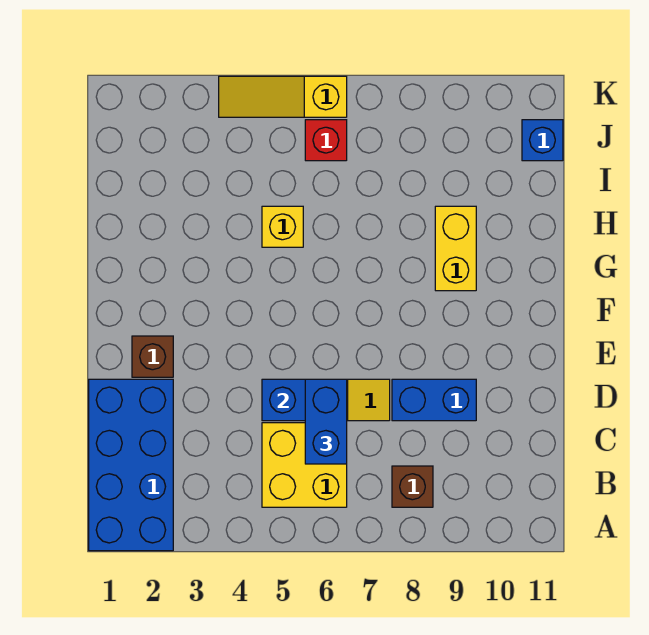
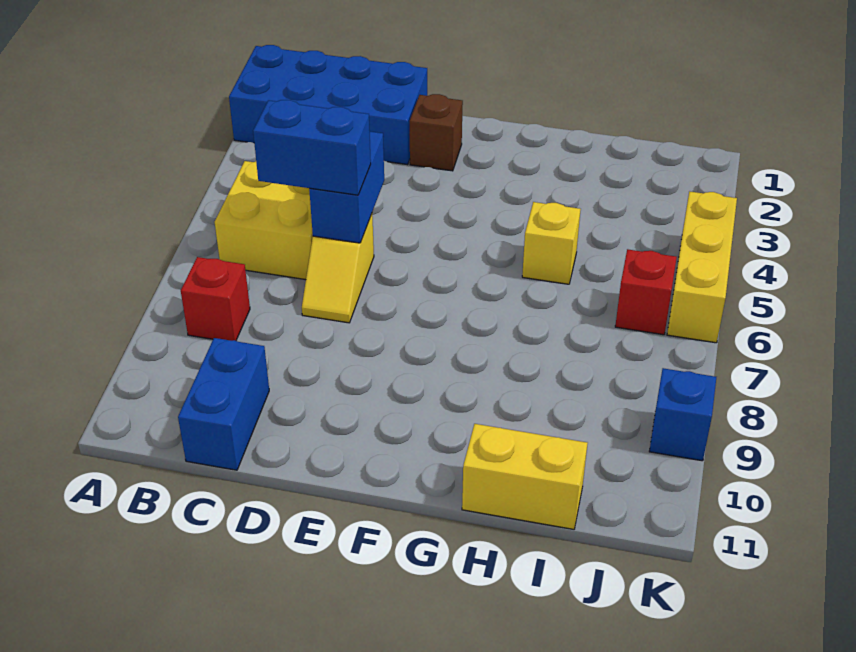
brown brick B8 level 1 -> red brick B8 level 1
blue brick D8:D9 level 1 -> blue brick C10:C11 level 1
yellow brick G9:H9 level 1 -> yellow brick H11:I11 level 1
blue brick J11 level 1 -> blue brick K9 level 1
yellow slope K4:K6 level 1 top 6 -> yellow brick K4:K6 level 1

